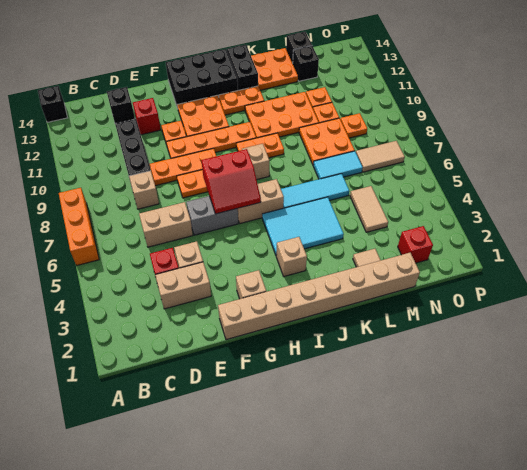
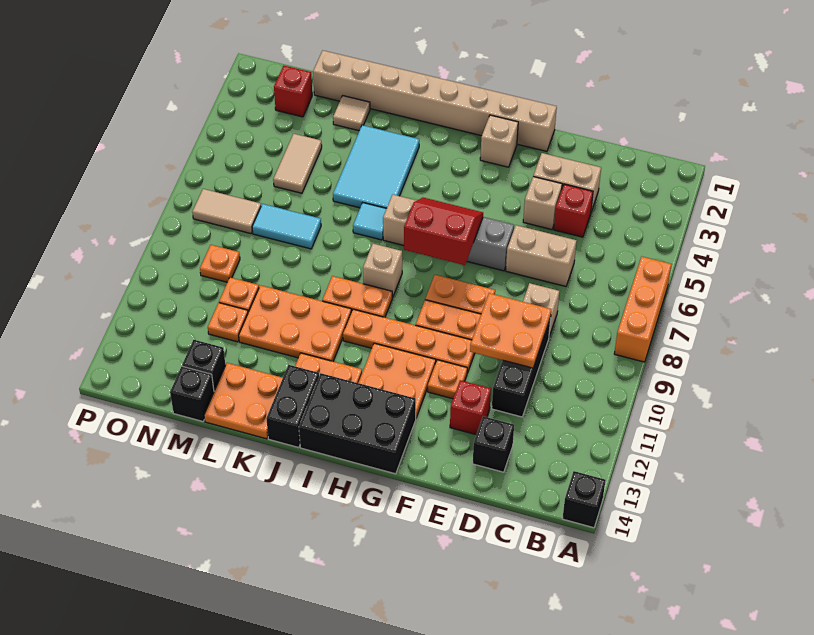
tan brick I3 level 1 -> none
cyan tile I4:K5 level 1 -> cyan tile J3:K5 level 1
cyan tile J6:L6 level 1 -> cyan tile J6 level 1
orange plate L8:M9 level 1 -> orange plate D9:E10 level 2

